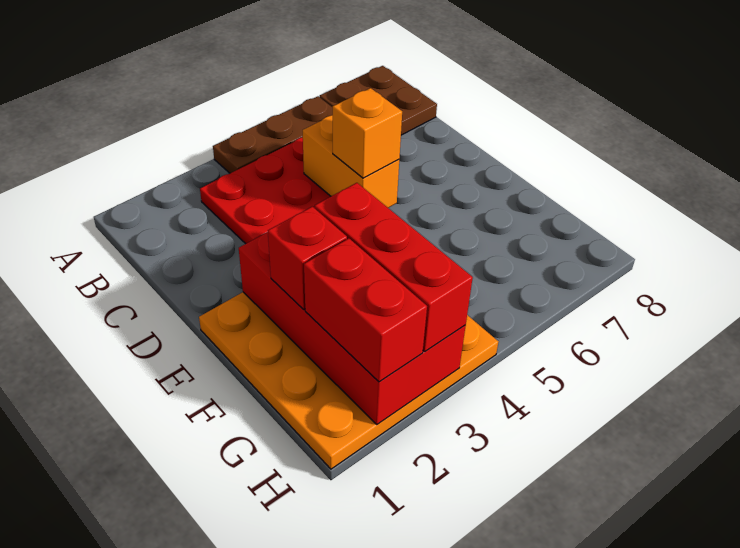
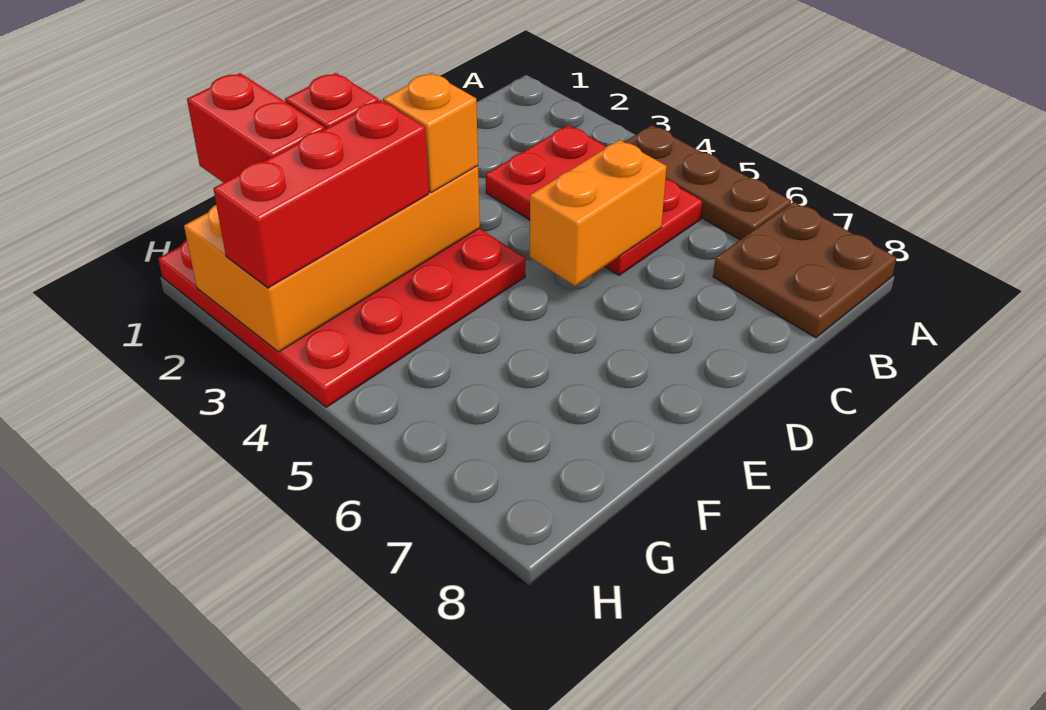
orange brick D5 level 3 -> orange brick E3 level 3
orange plate E1:H4 level 1 -> red plate E1:H4 level 1
red brick E2:H3 level 2 -> orange brick E2:H3 level 2
red brick G2:H2 level 3 -> red brick G1:G2 level 3

